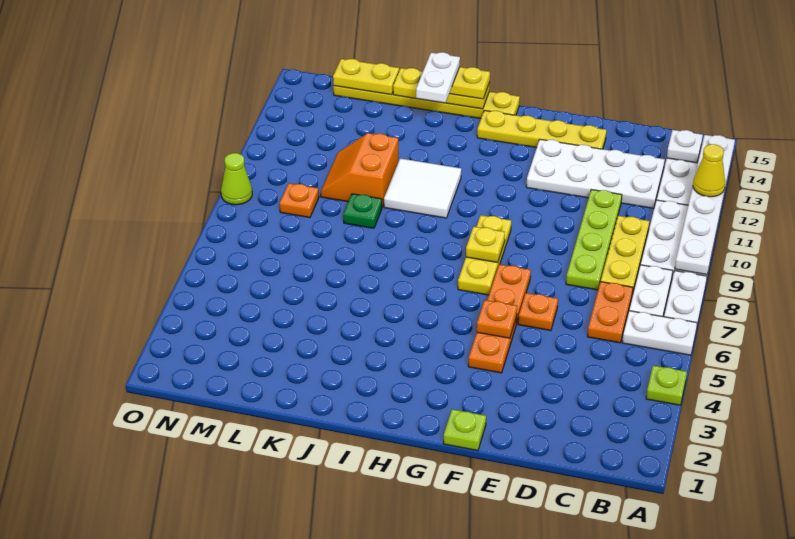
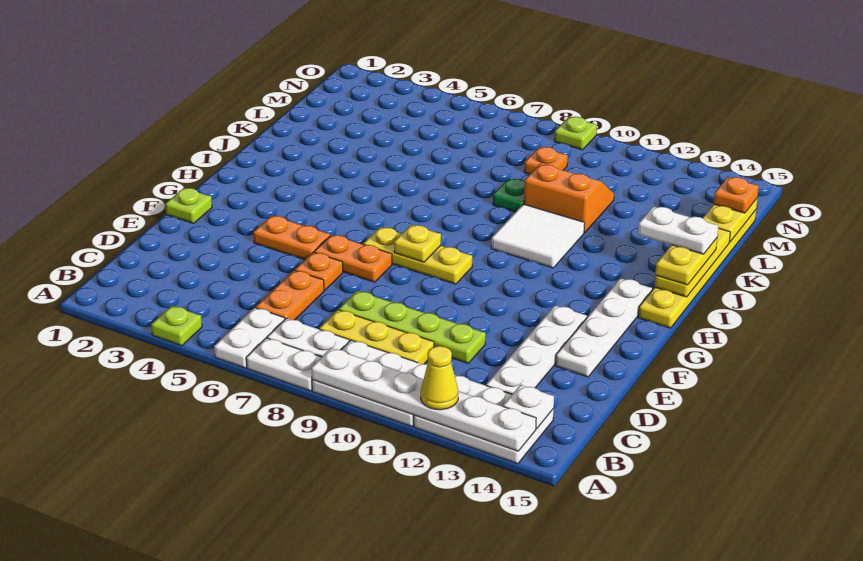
orange plate C6:C7 level 1 -> orange plate C6:D6 level 1
white plate C12:F13 level 1 -> white plate C13:F13 level 1
yellow plate E14:H14 level 1 -> white plate E14:H14 level 1
orange plate F5 level 2 -> orange plate M15 level 3
lime cone O9 level 1 -> lime plate O9 level 1

